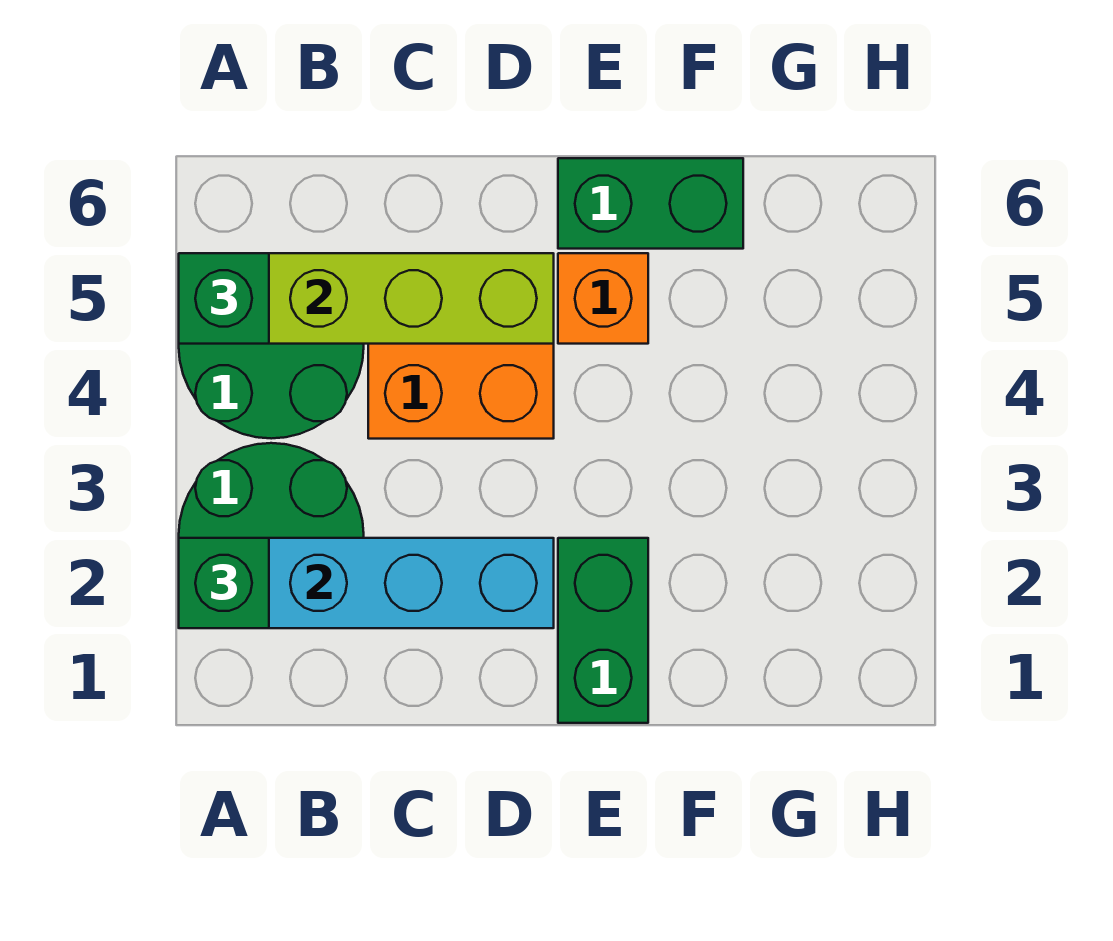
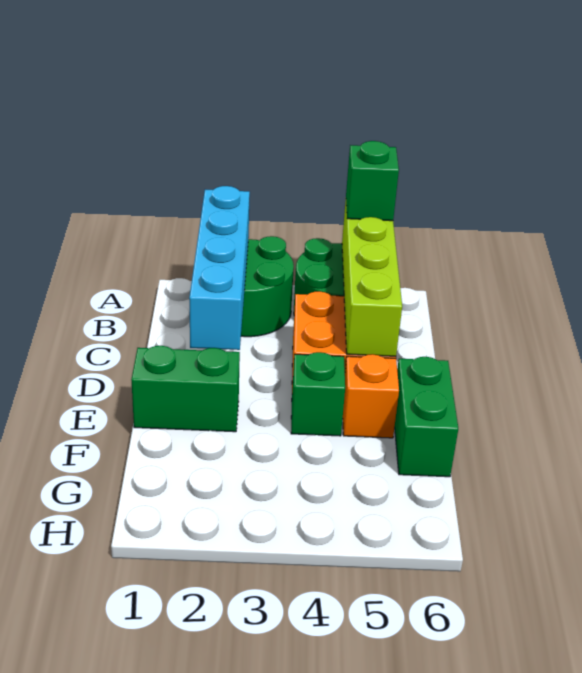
green brick A2 level 3 -> green brick E4 level 1

